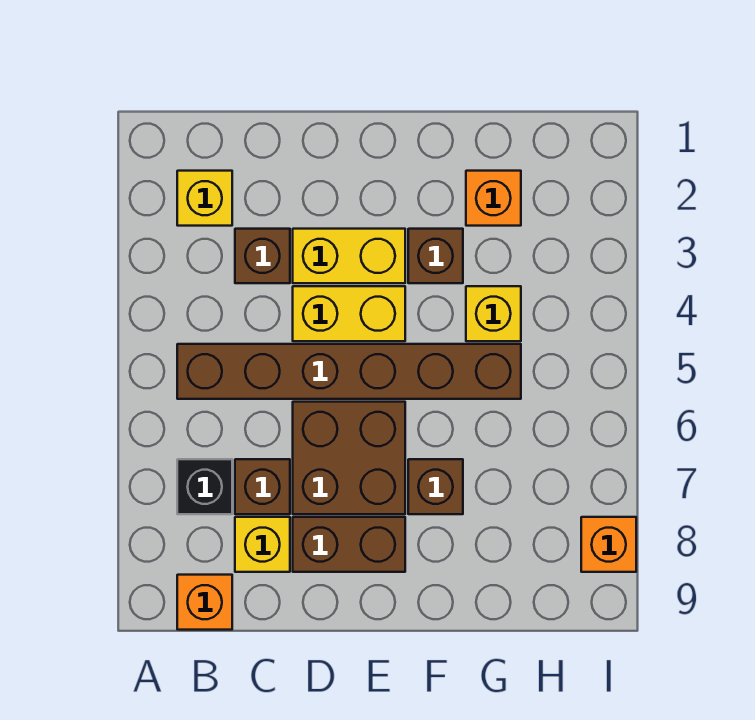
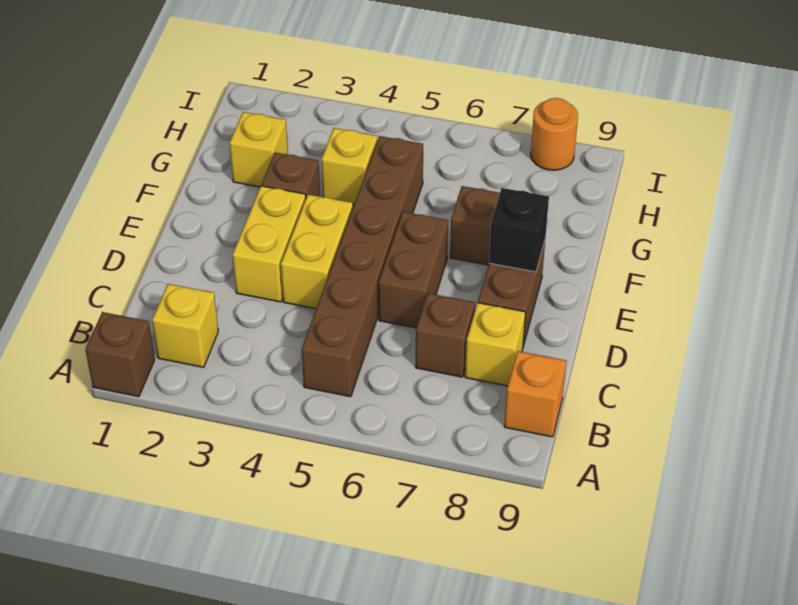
black brick B7 level 1 -> black brick E8 level 2
brown brick C3 level 1 -> brown brick A1 level 1
brown brick D6:E7 level 1 -> brown brick D6:E6 level 1
orange brick G2 level 1 -> yellow brick G2 level 1
orange brick I8 level 1 -> orange round brick I8 level 1

